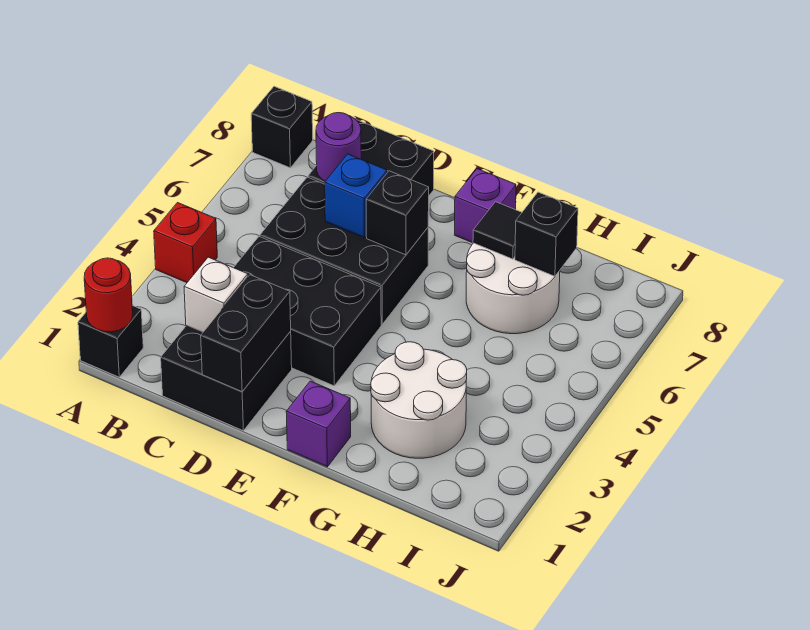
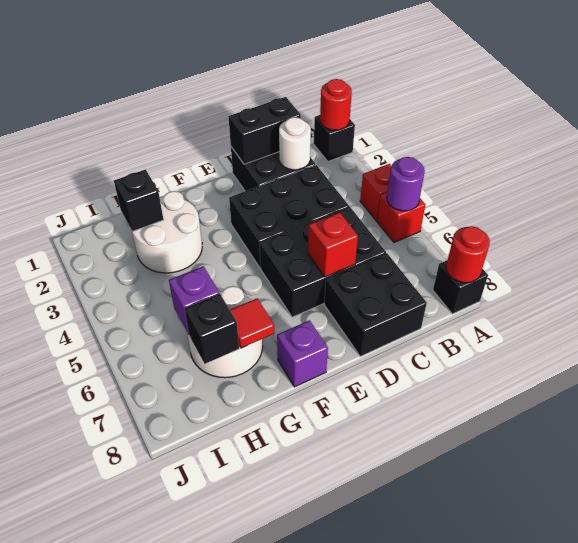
none -> red brick A5 level 1
none -> red round brick A8 level 2
white brick C2 level 2 -> white round brick C2 level 2
purple round brick C7 level 2 -> purple round brick A5 level 2
black brick D1:D2 level 2 -> black brick C1:D1 level 2
blue brick D6 level 2 -> red brick D6 level 2
black brick E6 level 2 -> black brick H2 level 2
purple brick F1 level 1 -> purple brick H6 level 2
black tile G7 level 2 -> red tile G7 level 2

